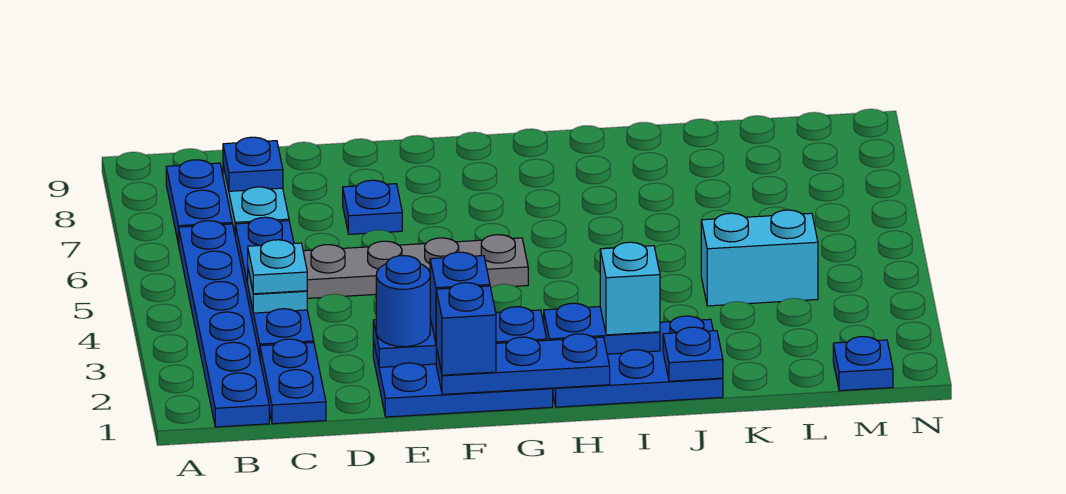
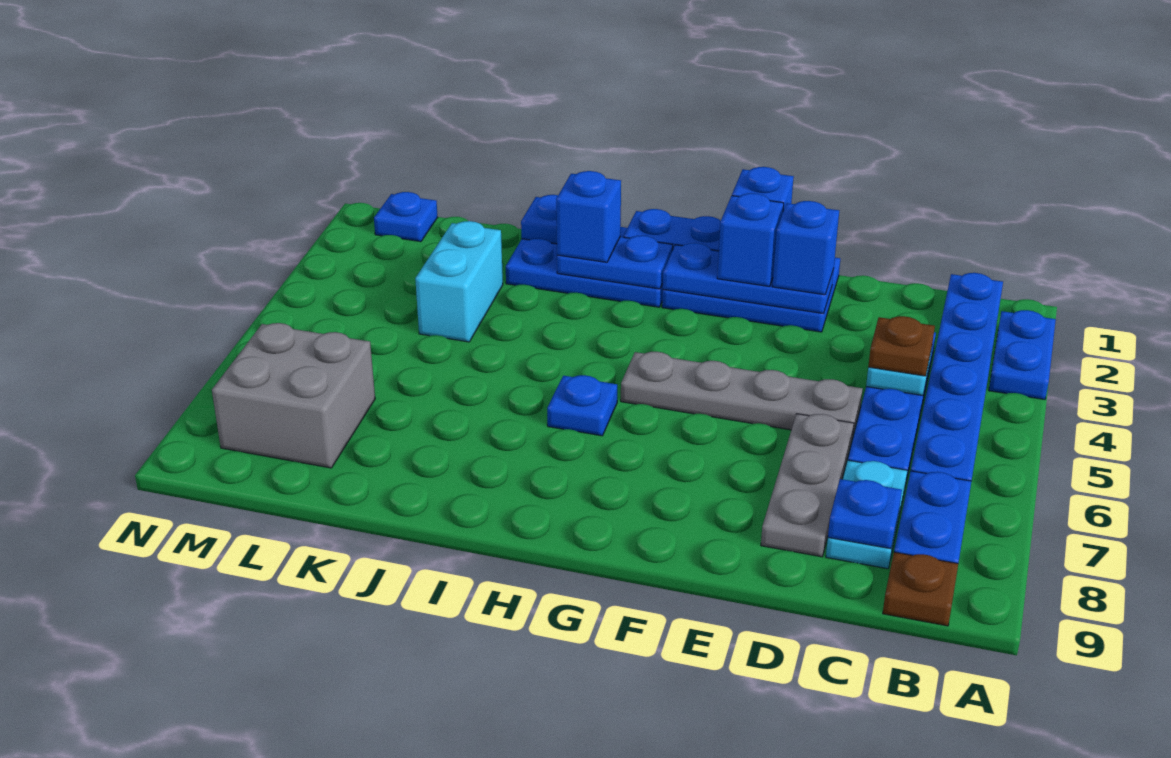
none -> brown plate B9 level 1
blue plate C1:C2 level 1 -> blue plate A2:A3 level 1
cyan plate C4 level 3 -> brown plate C4 level 3
none -> grey plate D6:D8 level 1
blue round brick E2 level 3 -> blue brick E2 level 3
blue plate E7 level 1 -> blue plate H6 level 1
cyan brick I2 level 3 -> blue brick I2 level 3
cyan brick K4:L4 level 1 -> cyan brick K3:K4 level 1
none -> grey brick L7:M8 level 1

